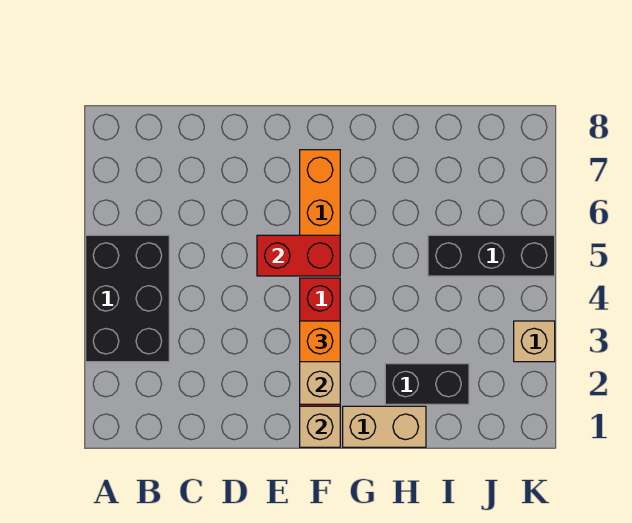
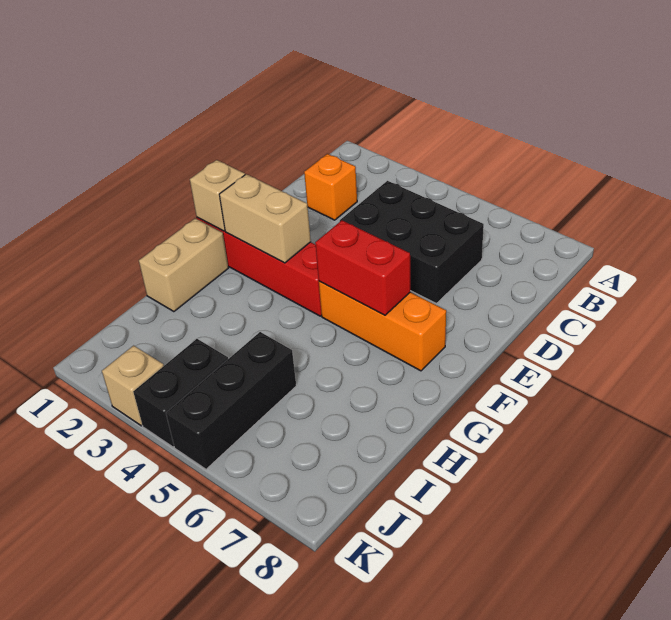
black brick A3:B5 level 1 -> black brick C4:D6 level 1
red brick E5:F5 level 2 -> red brick F5:F6 level 2
orange brick F3 level 3 -> orange brick C2 level 1
black brick H2:I2 level 1 -> black brick J4:K4 level 1

